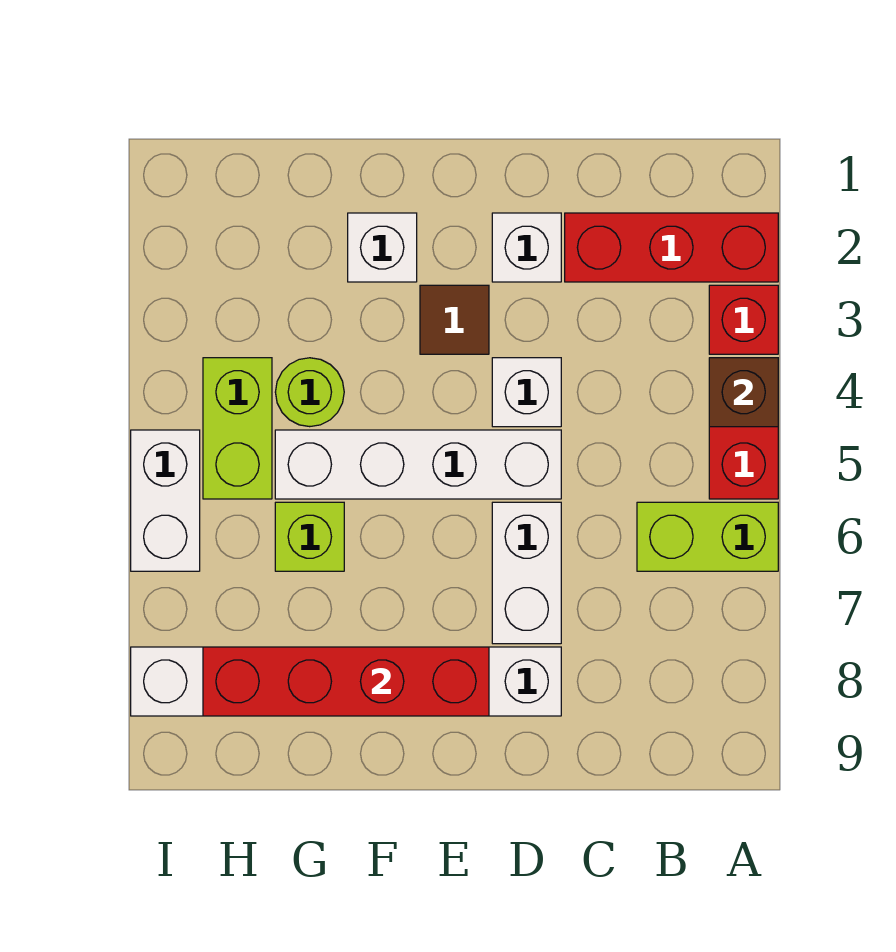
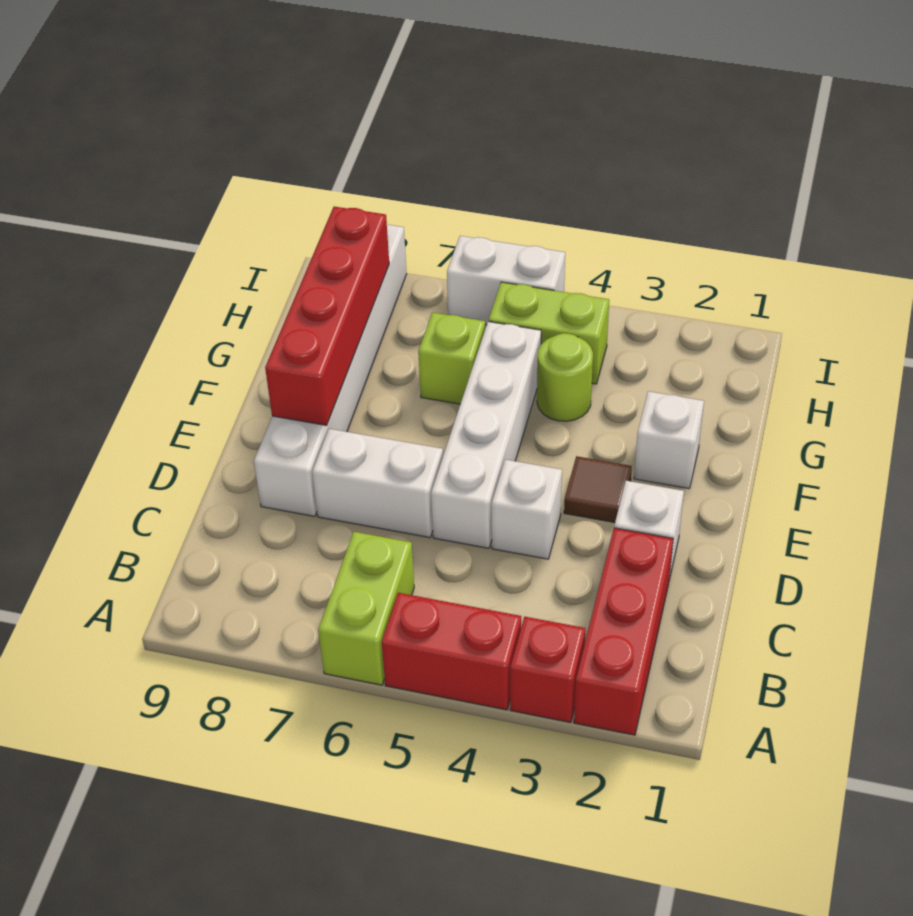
brown brick A4 level 2 -> none

